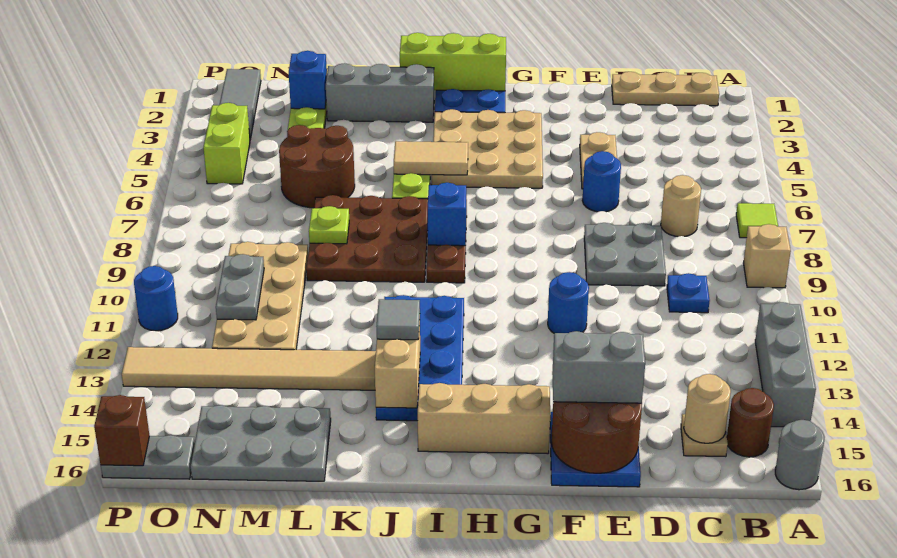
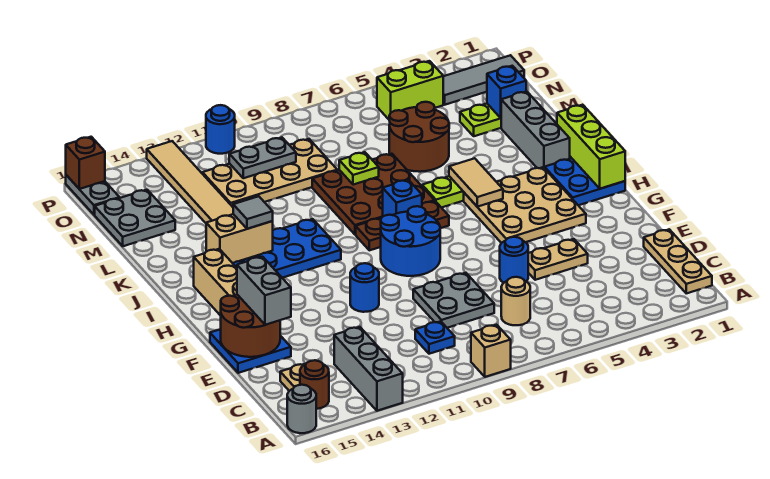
lime tile A7 level 1 -> none
grey brick A12:A14 level 1 -> grey brick A13:C13 level 1
tan round brick C15 level 2 -> none
none -> blue round brick G8:H9 level 1
grey plate L15:N16 level 1 -> grey plate M15:N16 level 1

